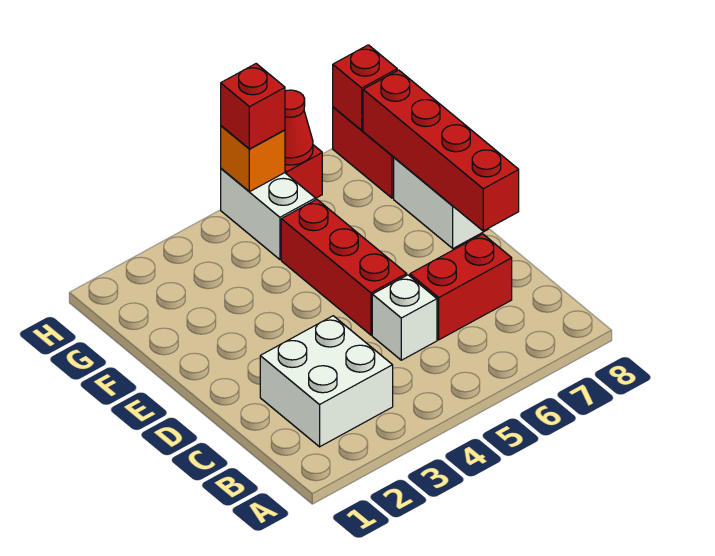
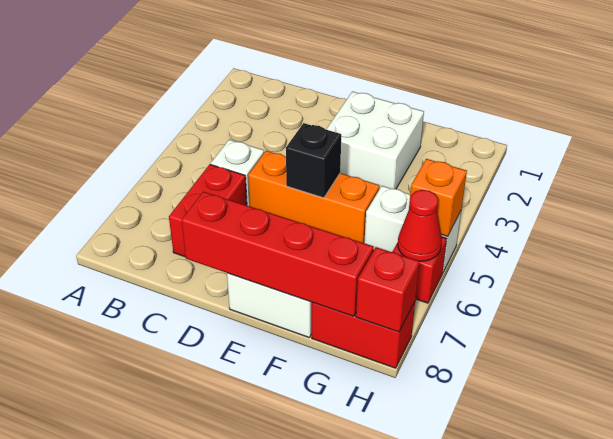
white brick B2:C3 level 1 -> white brick E2:F3 level 1
red brick D5:F5 level 1 -> orange brick D5:F5 level 1
none -> black brick E5 level 2
red brick H5 level 3 -> none

